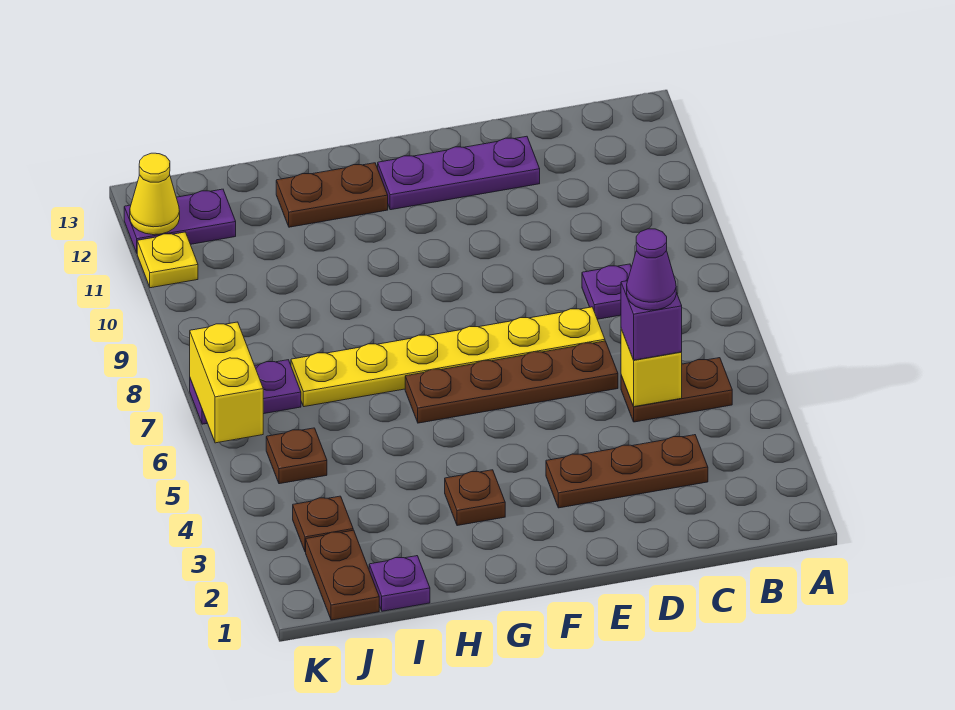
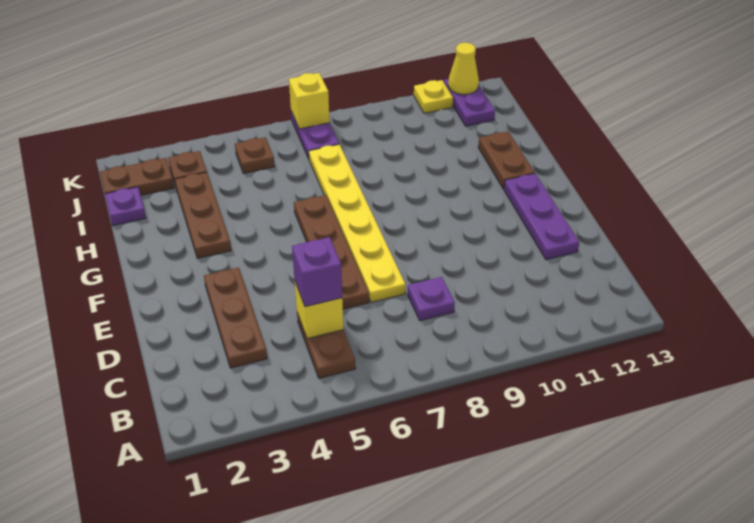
purple cone C5 level 4 -> none
brown plate G3 level 1 -> brown plate G3:I3 level 1
yellow brick K6:K7 level 2 -> yellow brick K7 level 2

